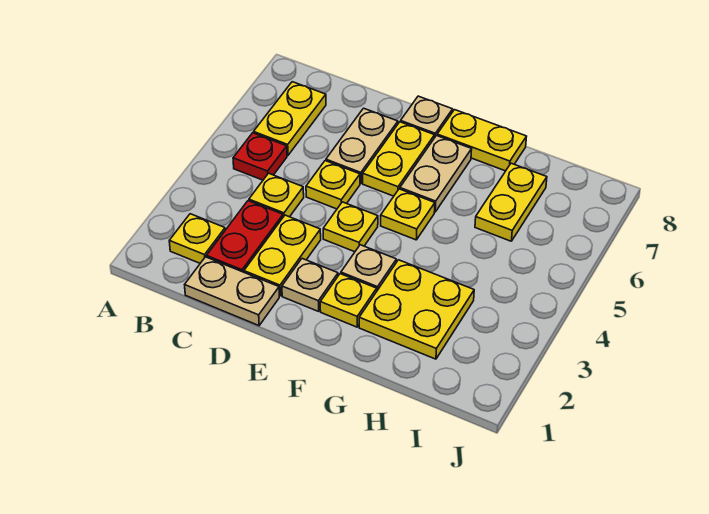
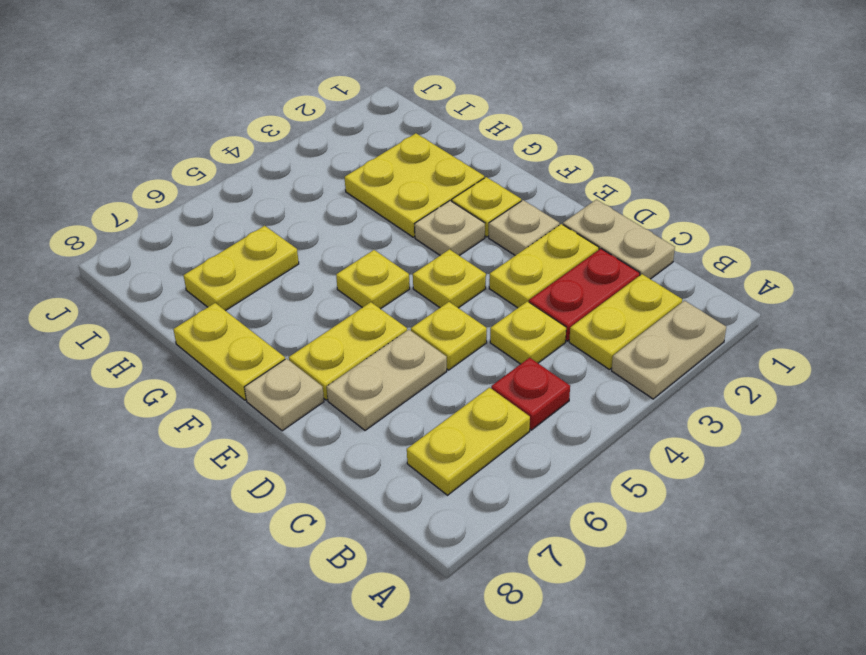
yellow plate B2 level 1 -> yellow plate B2:B3 level 1
tan plate F6:F7 level 1 -> tan plate A2:A3 level 1

